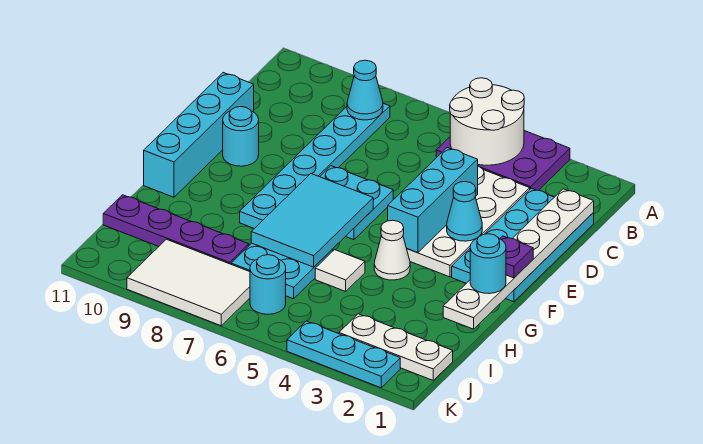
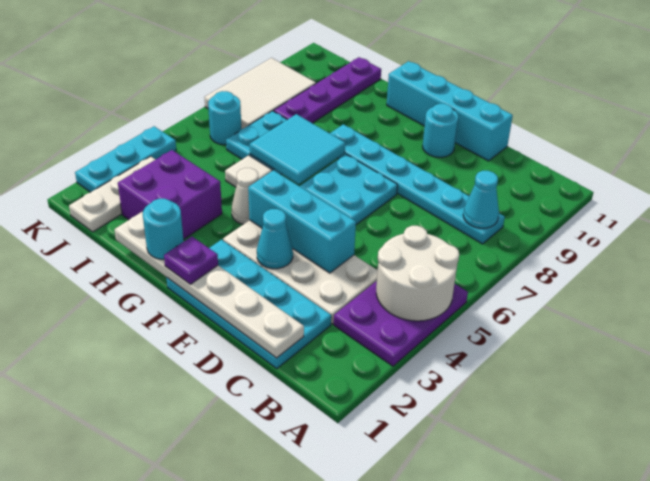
cyan tile F6:H7 level 2 -> cyan tile G6:H7 level 2
none -> purple brick H2:I3 level 1

